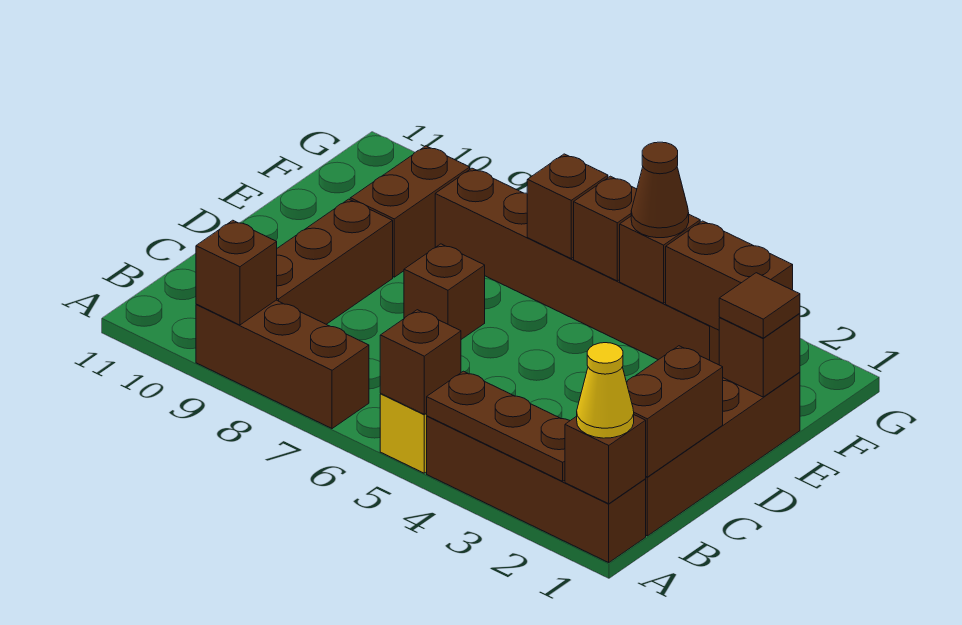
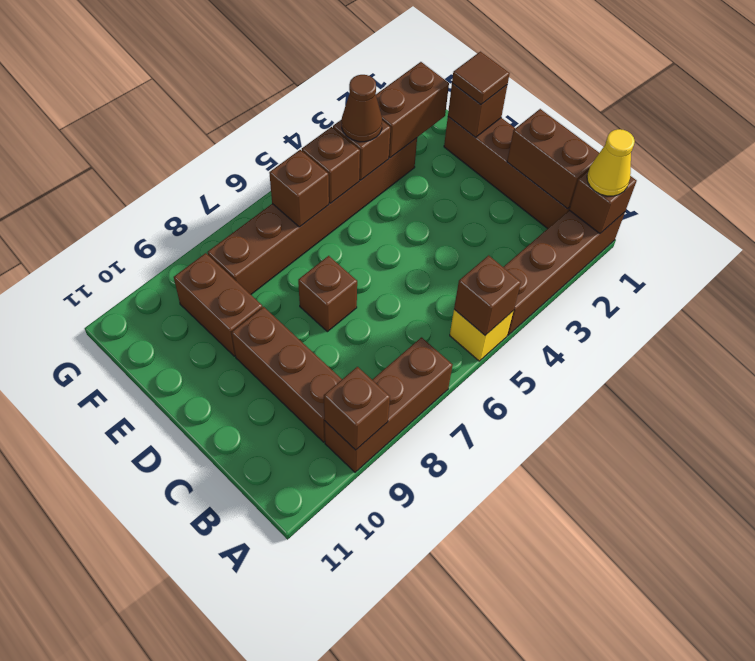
brown plate A2:A4 level 2 -> none

